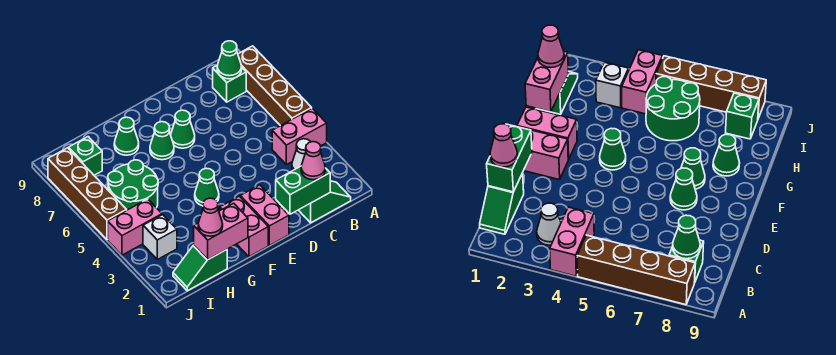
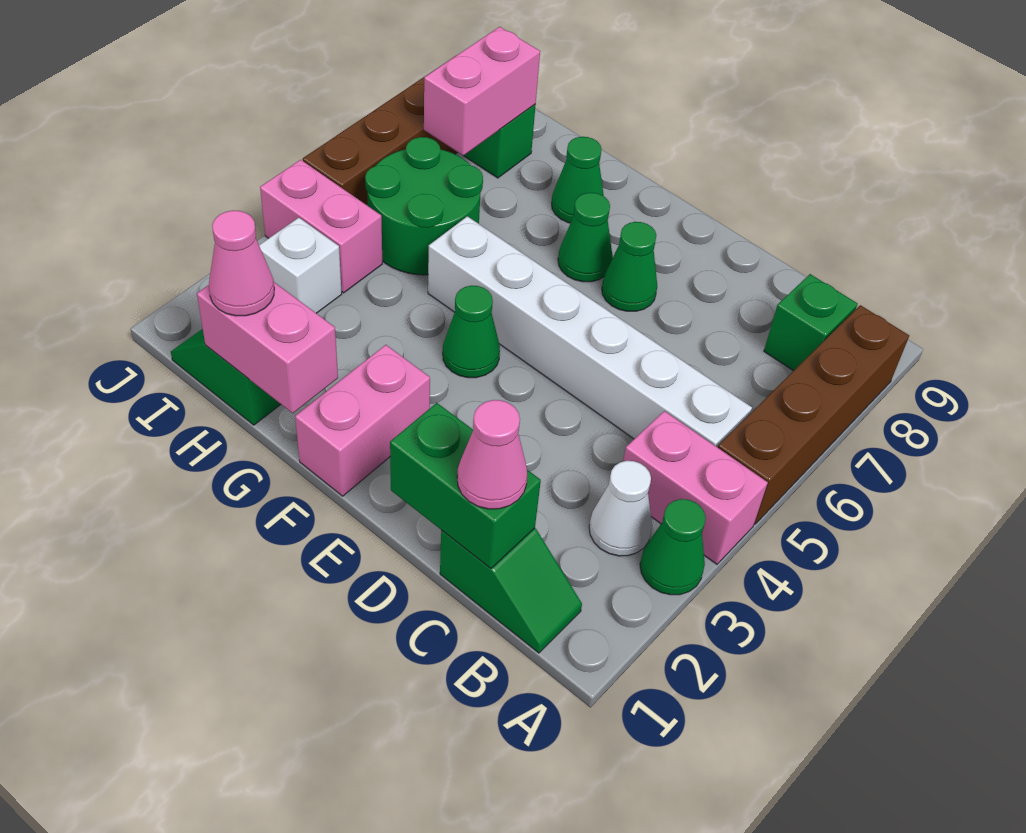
none -> white brick B5:G5 level 1
green cone B8 level 2 -> green cone A3 level 1
pink brick E1:E2 level 1 -> pink brick I7:I8 level 2

